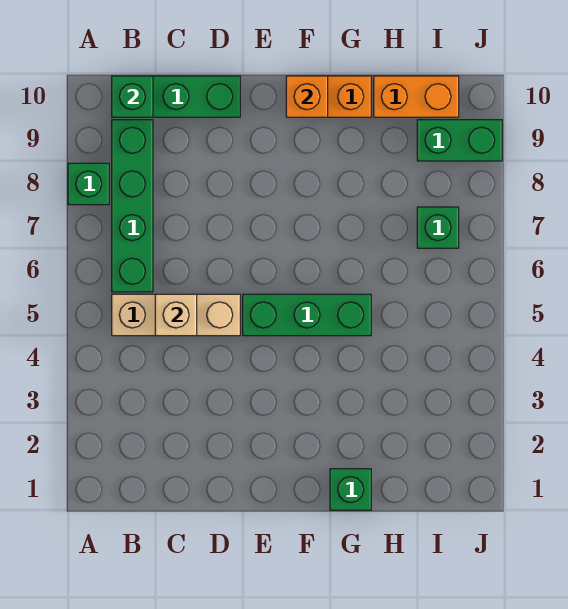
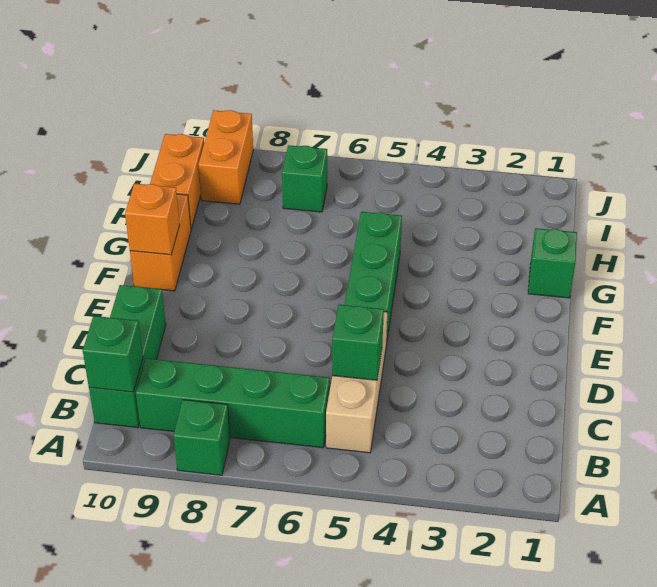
tan brick C5 level 2 -> green brick C5 level 2
green brick I9:J9 level 1 -> orange brick I9:J9 level 1

